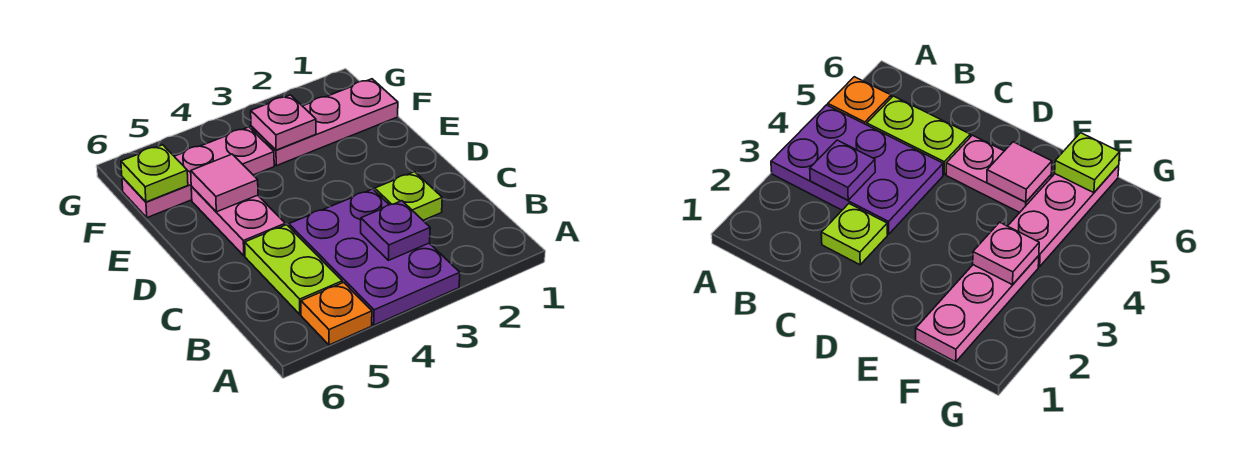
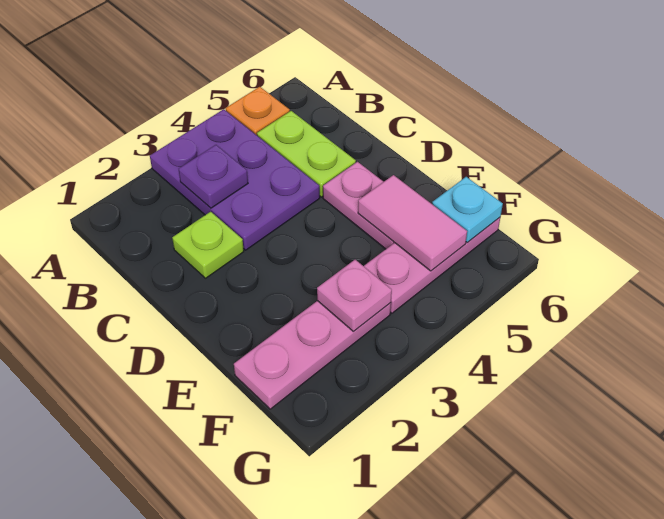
pink tile E5 level 2 -> pink tile E5:F5 level 2
lime plate F6 level 2 -> cyan plate F6 level 2

